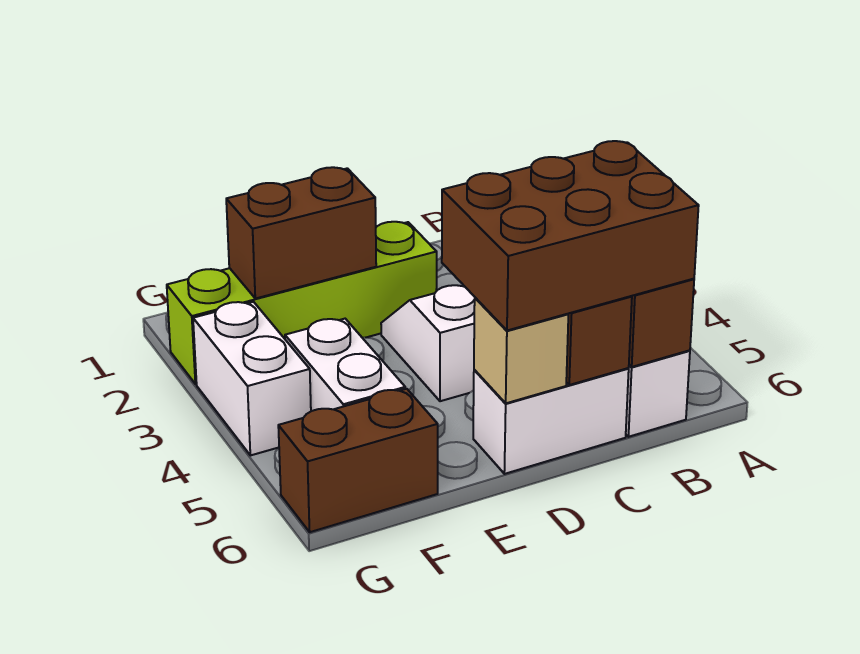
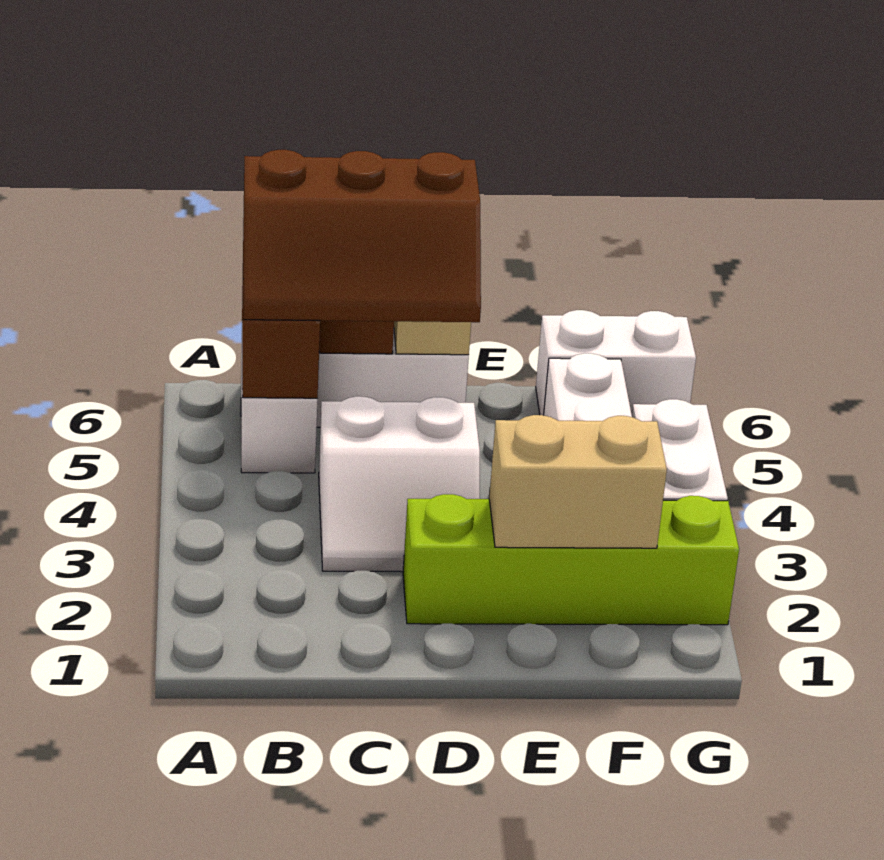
brown brick B5:D6 level 3 -> brown slope B5:D6 level 3 top 6
brown brick E2:F2 level 2 -> tan brick E2:F2 level 2
brown brick F6:G6 level 1 -> white brick F6:G6 level 1

